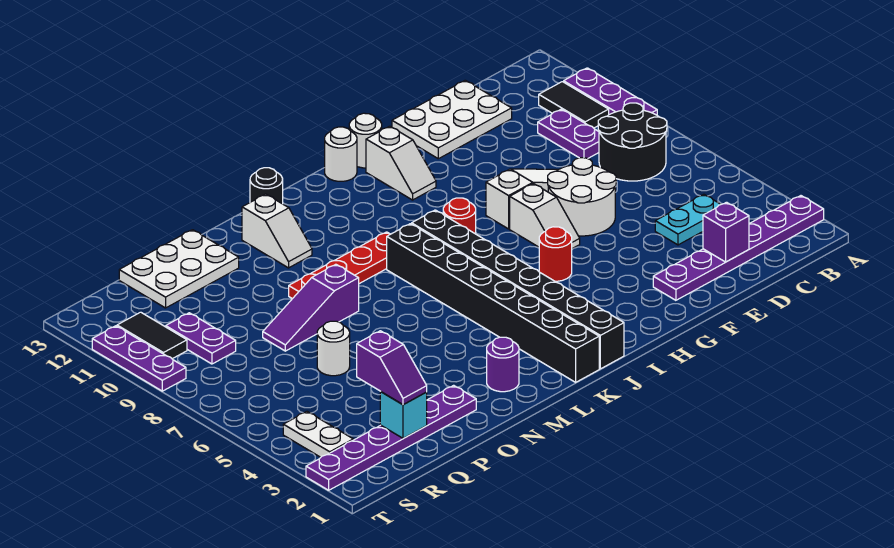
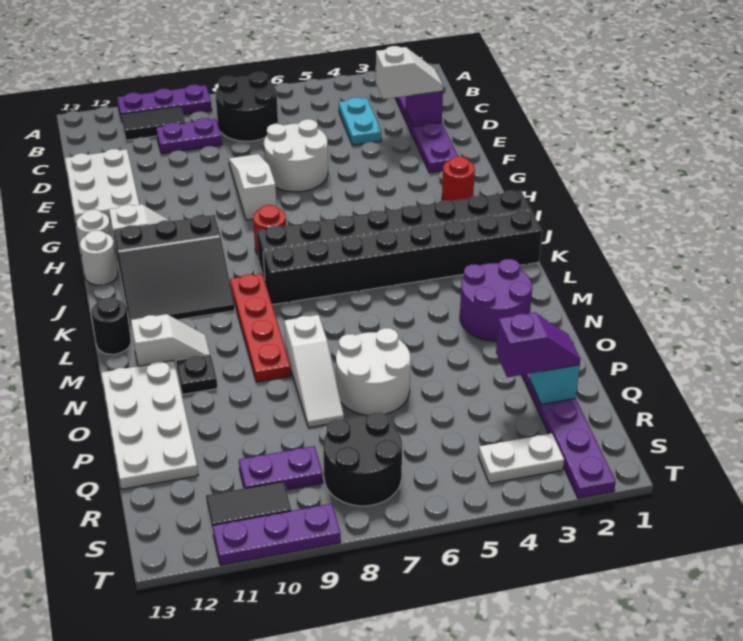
white slope G6:G7 level 1 top 7 -> white slope D2:D3 level 3 top 3
red round brick H5 level 1 -> red round brick H2 level 1
none -> black slope I10:K12 level 1 top I
purple round brick M2 level 1 -> purple round brick M2:N3 level 1
purple slope N8:P8 level 1 top N -> white slope N8:P8 level 1 top N
none -> black plate N11 level 1
white plate O12:Q13 level 1 -> white plate N12:Q13 level 1
white round brick P6 level 1 -> white round brick O6:P7 level 1
none -> black round brick R7:S8 level 1

